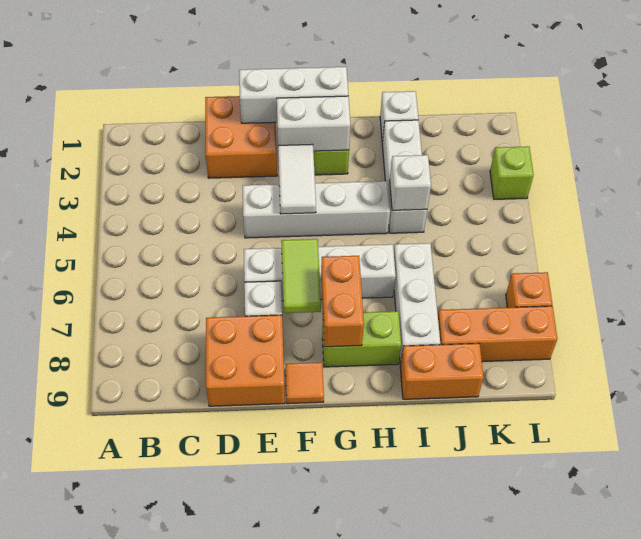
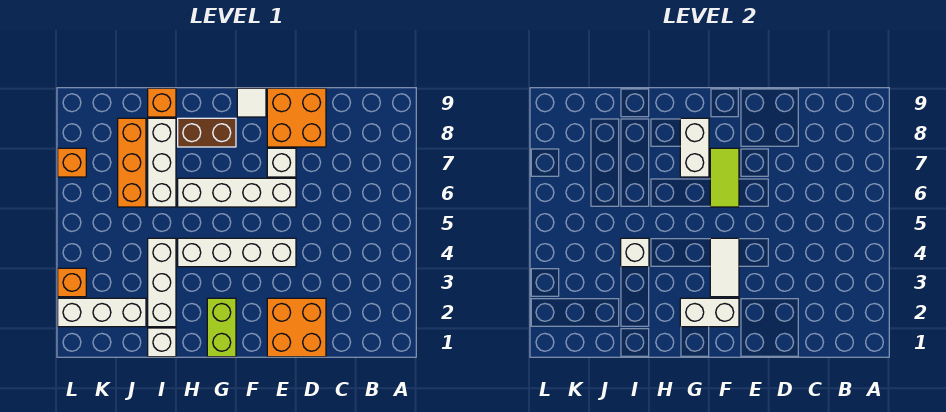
white brick E1:G1 level 2 -> white brick J2:L2 level 1
orange tile F9 level 1 -> white tile F9 level 1
orange brick G7:G8 level 2 -> white brick G7:G8 level 2
lime brick G8:H8 level 1 -> brown brick G8:H8 level 1
orange brick I9:J9 level 1 -> orange brick I9 level 1
orange brick J8:L8 level 1 -> orange brick J6:J8 level 1
lime brick L3 level 1 -> orange brick L3 level 1

